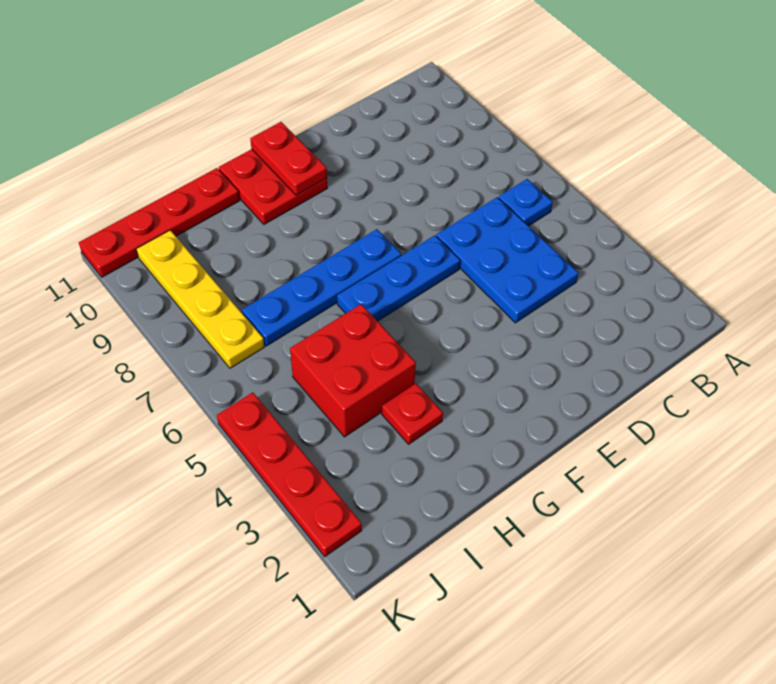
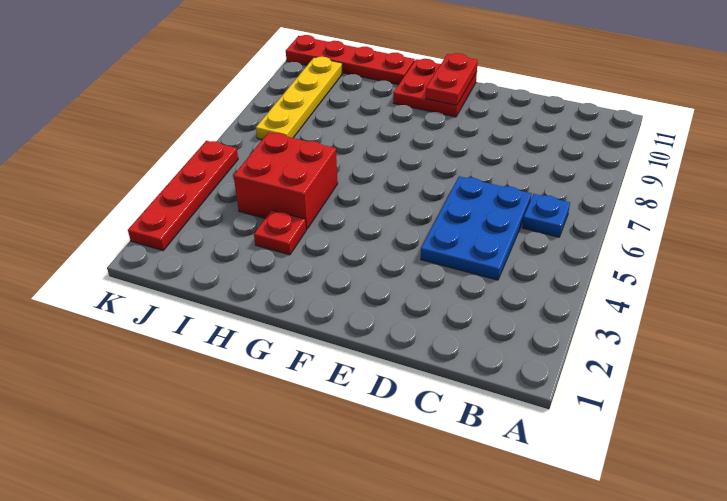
blue plate E6:G6 level 1 -> none
blue plate F7:I7 level 1 -> none

